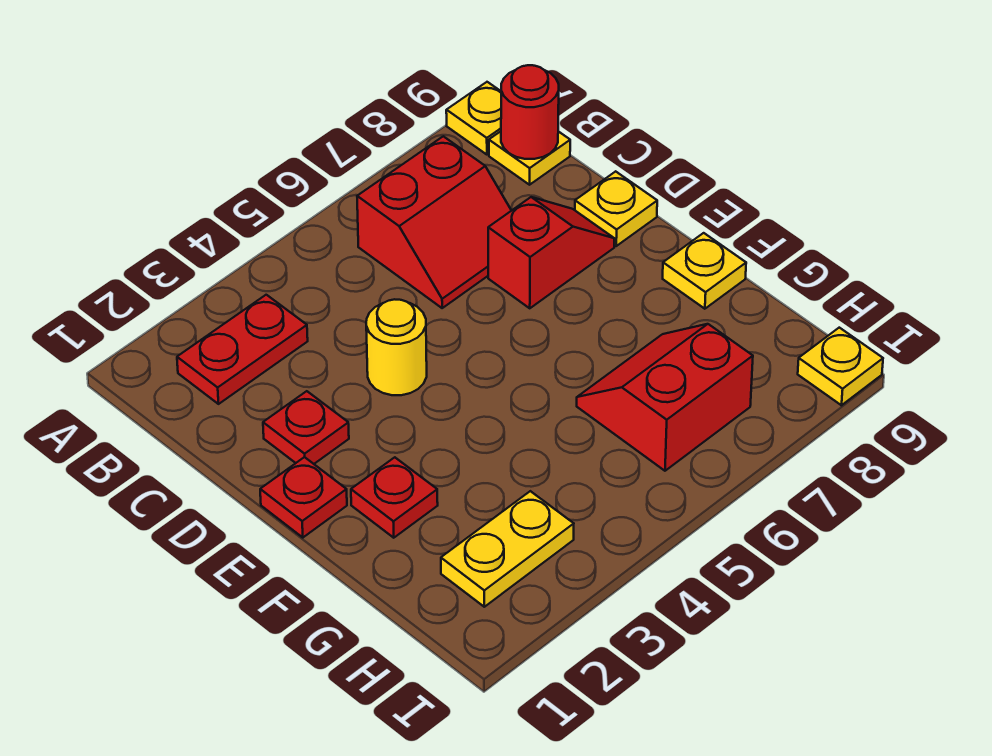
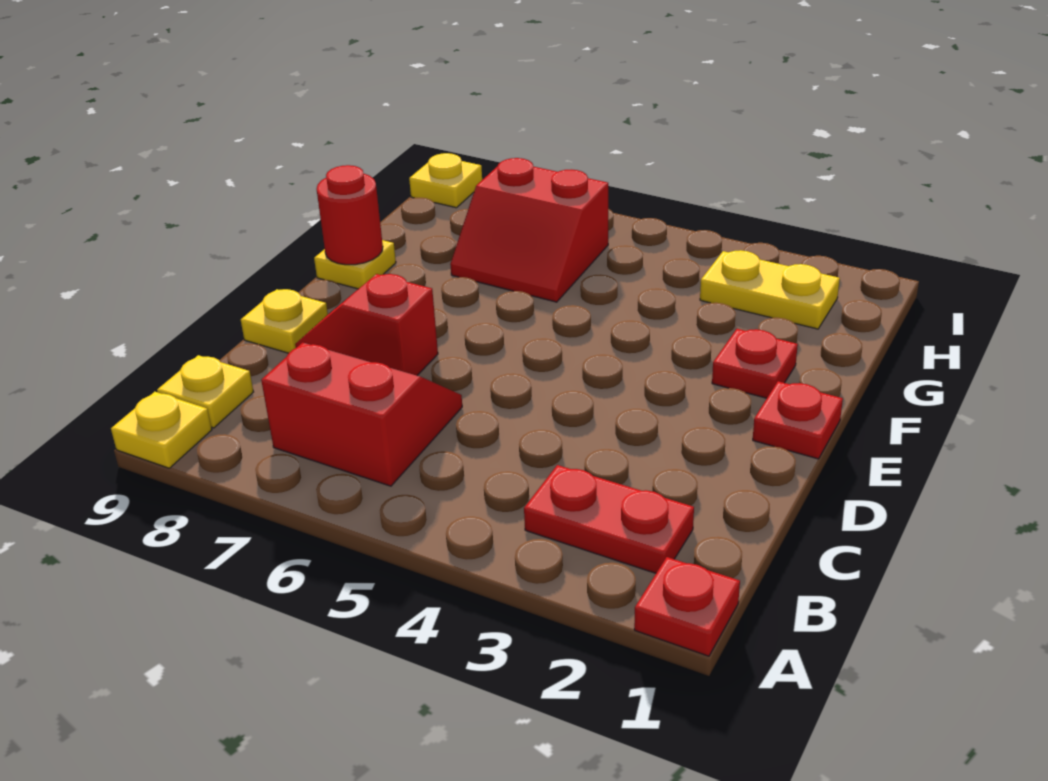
red round brick B9 level 2 -> red round brick F9 level 2
red plate D2 level 1 -> red plate A1 level 1
yellow round brick D4 level 1 -> none

